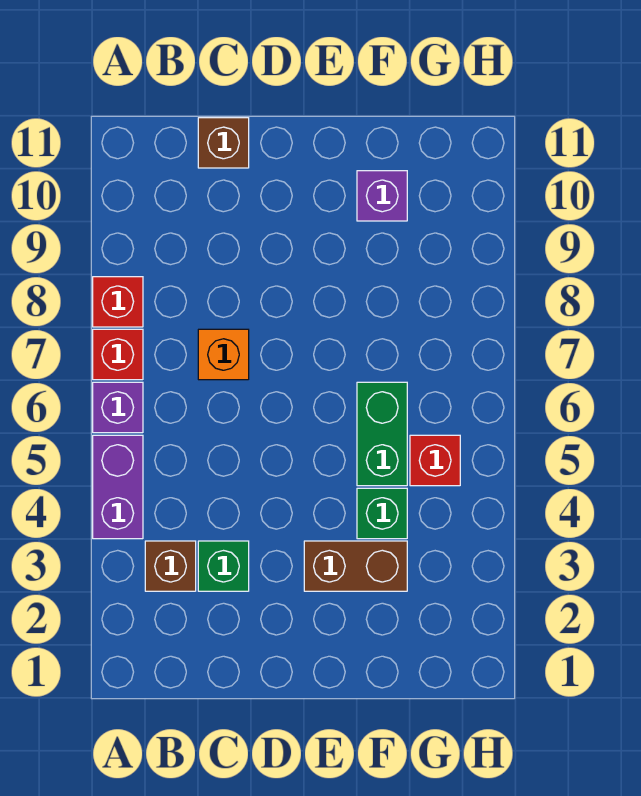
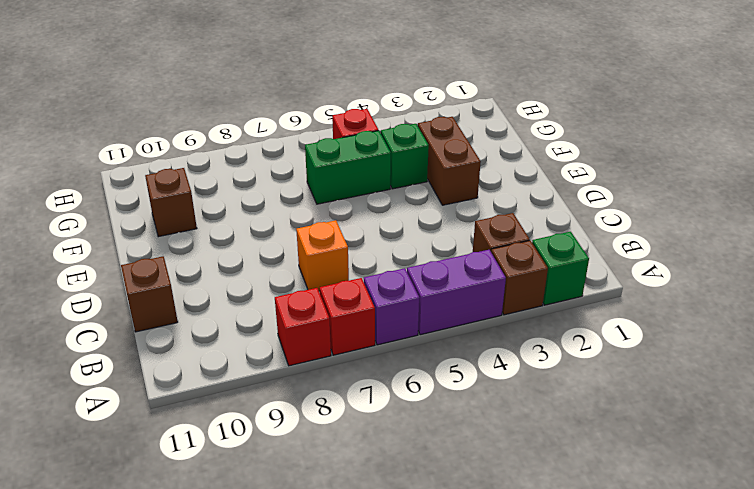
none -> brown brick A3 level 1
green brick C3 level 1 -> green brick A2 level 1
purple brick F10 level 1 -> brown brick F10 level 1

